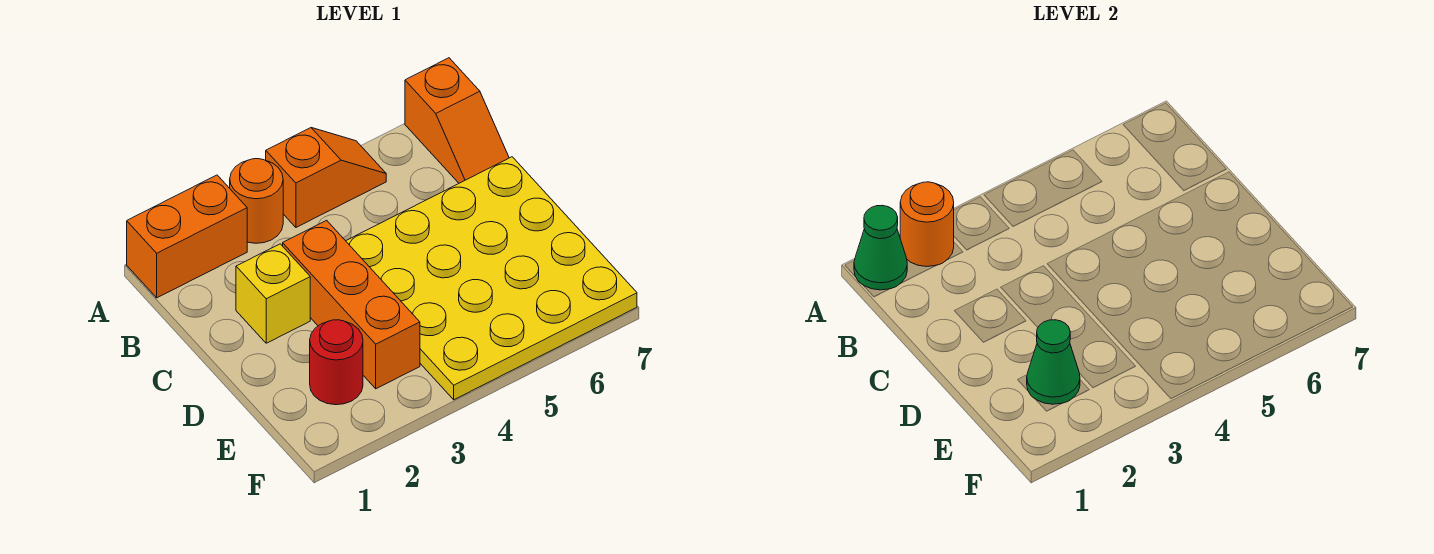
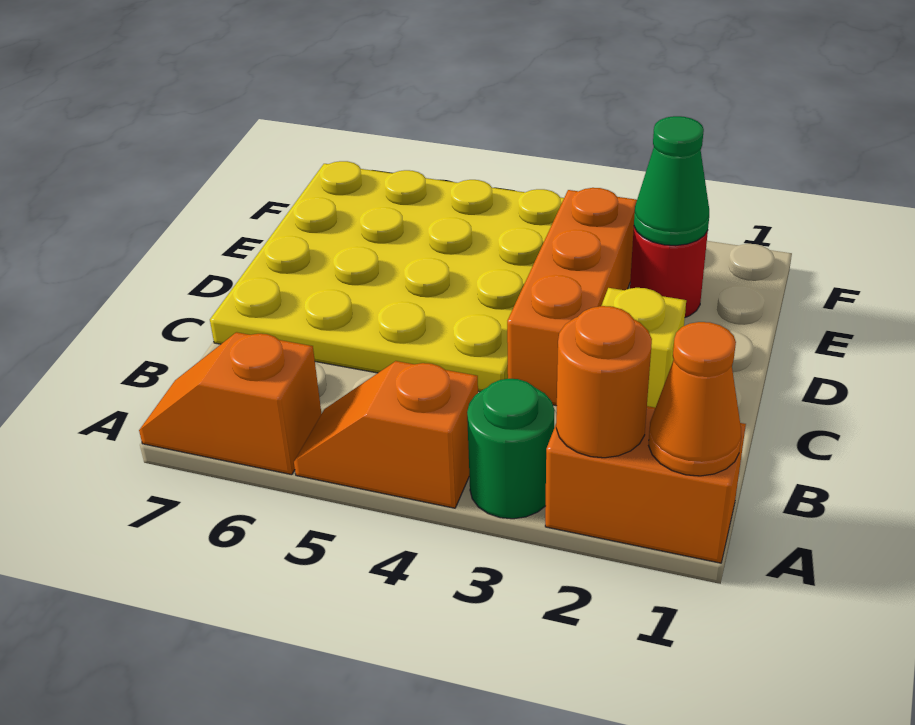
green cone A1 level 2 -> orange cone A1 level 2
orange round brick A3 level 1 -> green round brick A3 level 1
orange slope A7:B7 level 1 top A -> orange slope A6:A7 level 1 top 6

